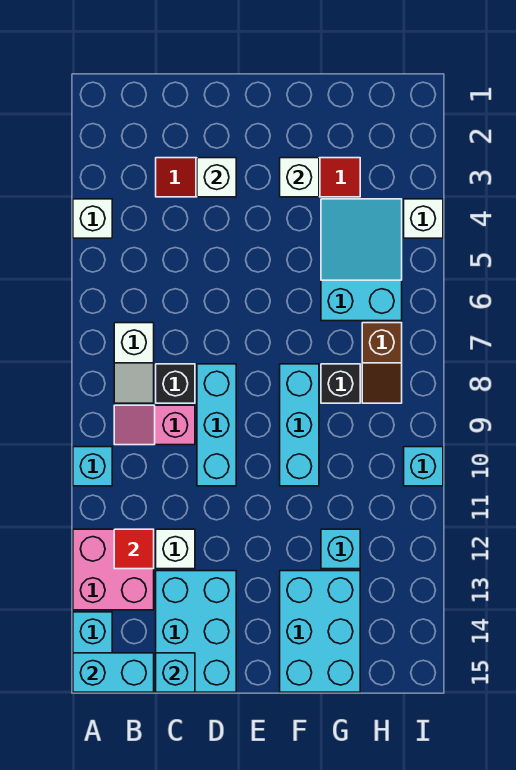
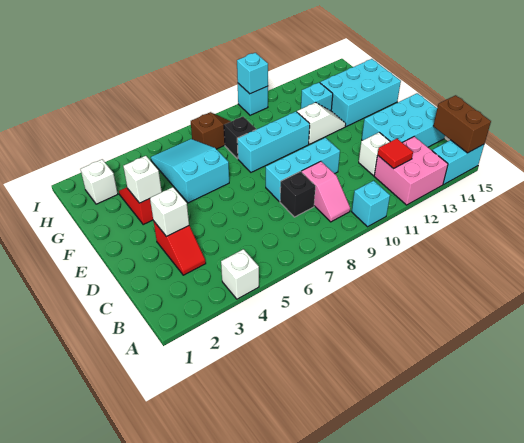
cyan brick A15:B15 level 2 -> brown brick A15:B15 level 2
white slope B7:B8 level 1 top 7 -> white slope F11:F12 level 1 top 11
cyan brick C15 level 2 -> cyan brick I10 level 2
cyan slope G4:H6 level 1 top 6 -> cyan slope F5:H6 level 1 top F
white brick I4 level 1 -> white brick H2 level 1

